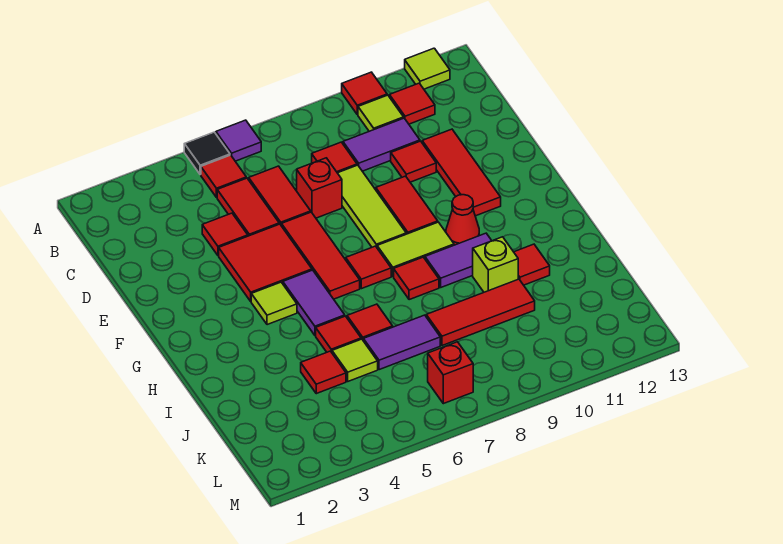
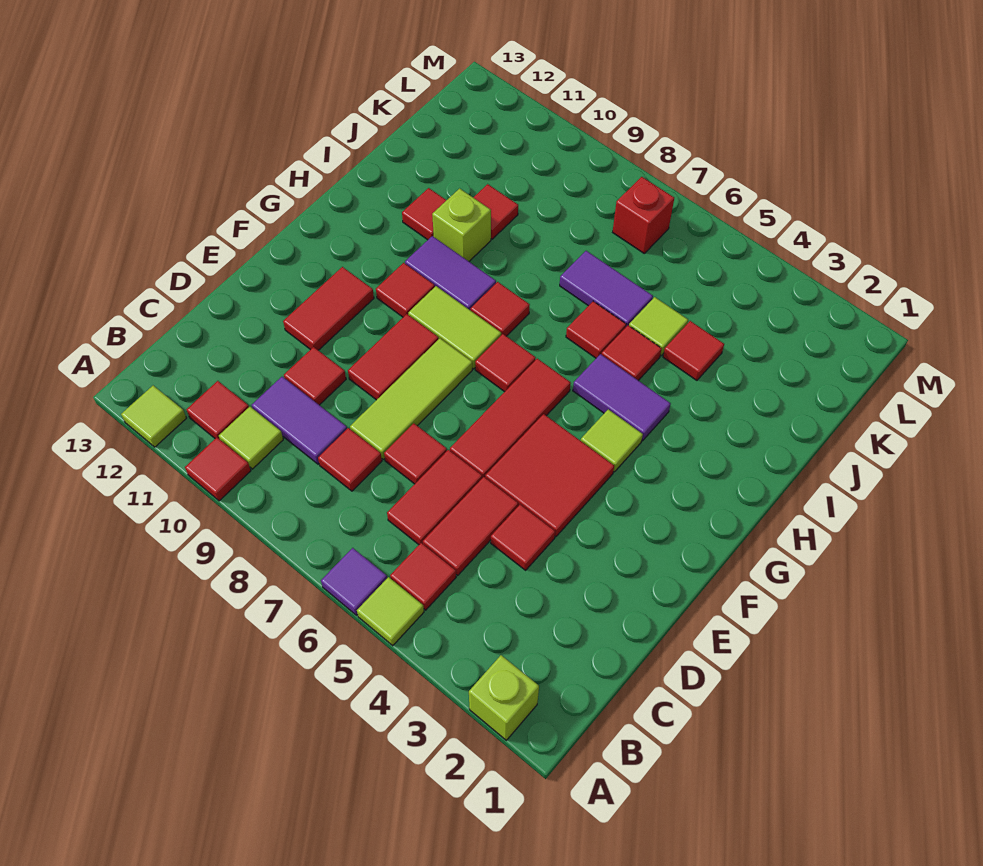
none -> lime brick A2 level 1
black tile A5 level 1 -> lime tile A5 level 1
red brick D7 level 1 -> red tile D7 level 1
red tile D11:F11 level 1 -> red tile E11:F11 level 1
purple tile G5:H5 level 1 -> purple tile H4:H5 level 1
red cone G10 level 1 -> red tile G10 level 1
red tile J8:J10 level 1 -> red tile J10 level 1

